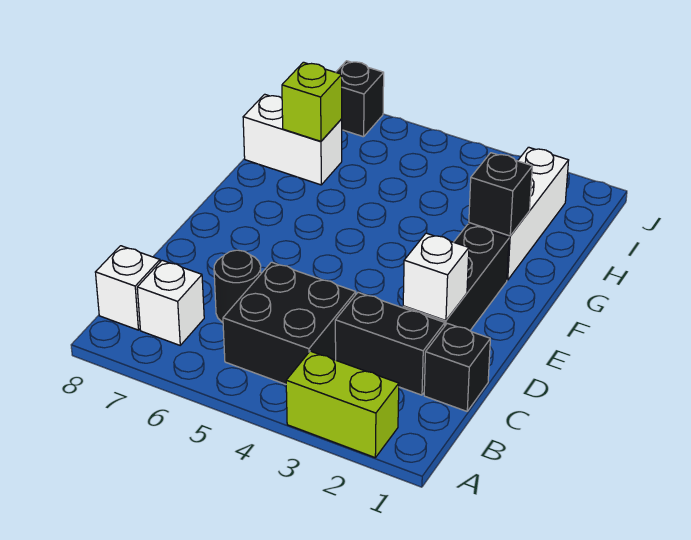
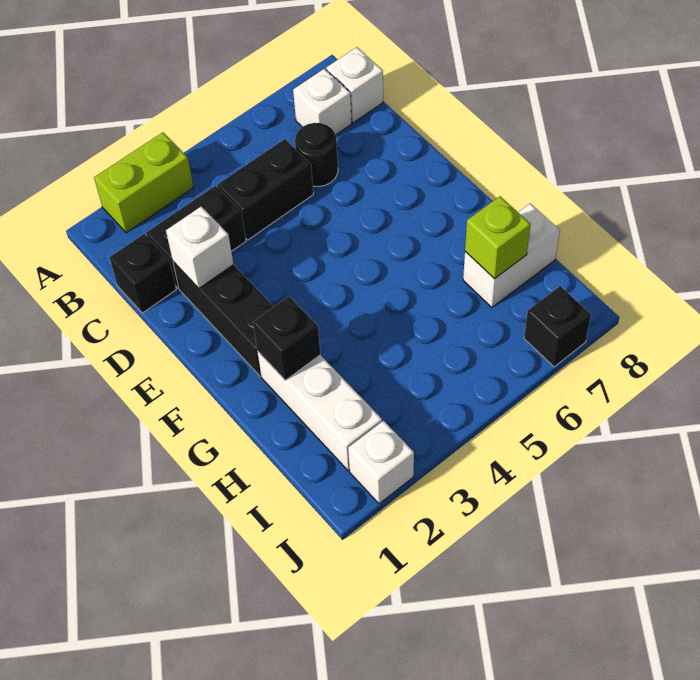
black brick B4:C5 level 1 -> black brick C4:C5 level 1
none -> white brick J2 level 1

